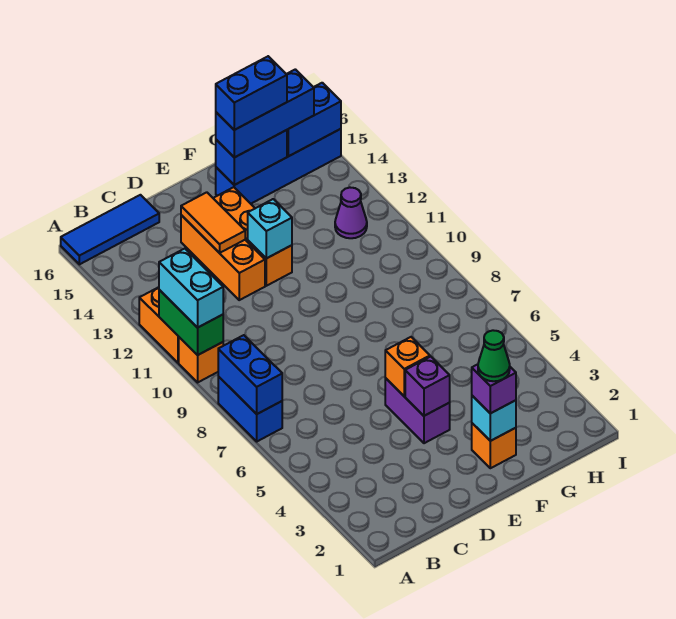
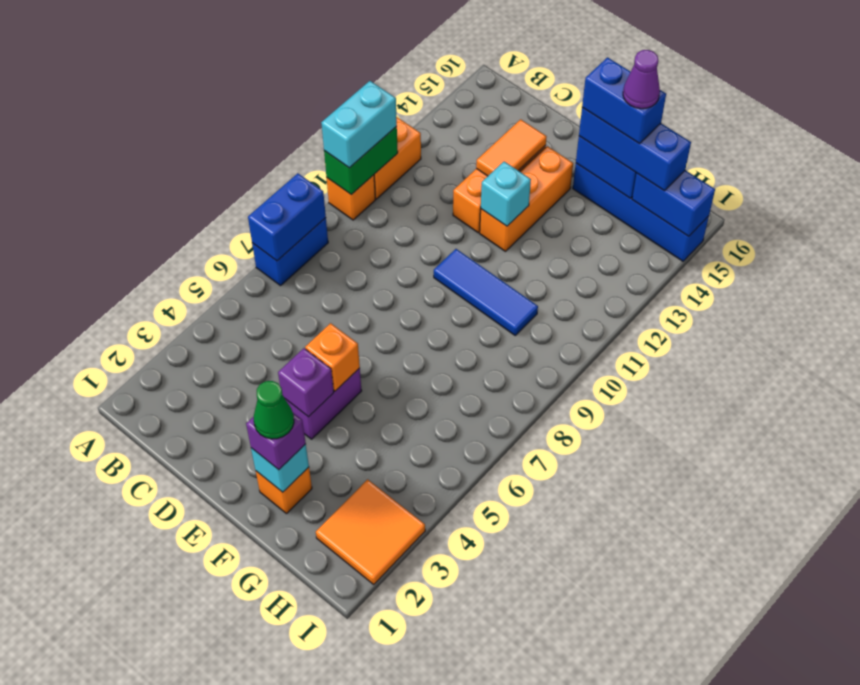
blue tile A16:C16 level 1 -> blue tile E10:G10 level 1
none -> orange tile H2:I3 level 1
purple cone H12 level 1 -> purple cone G15 level 5

